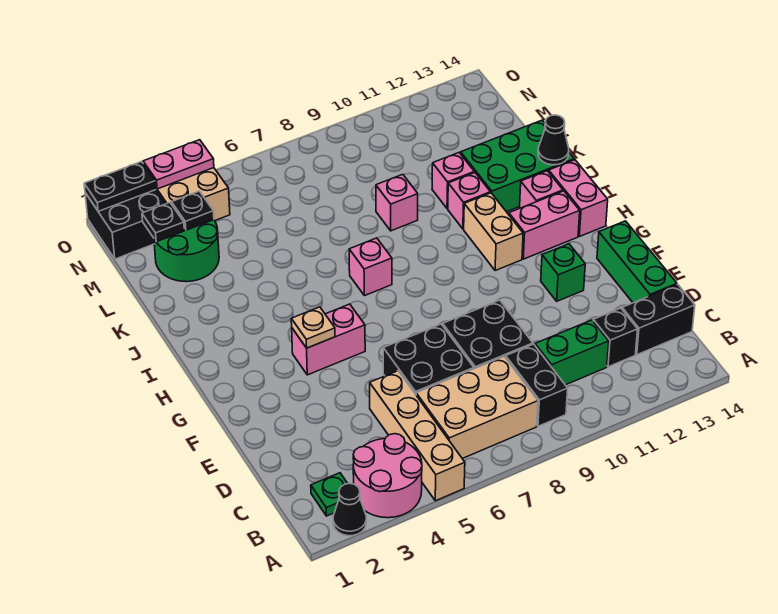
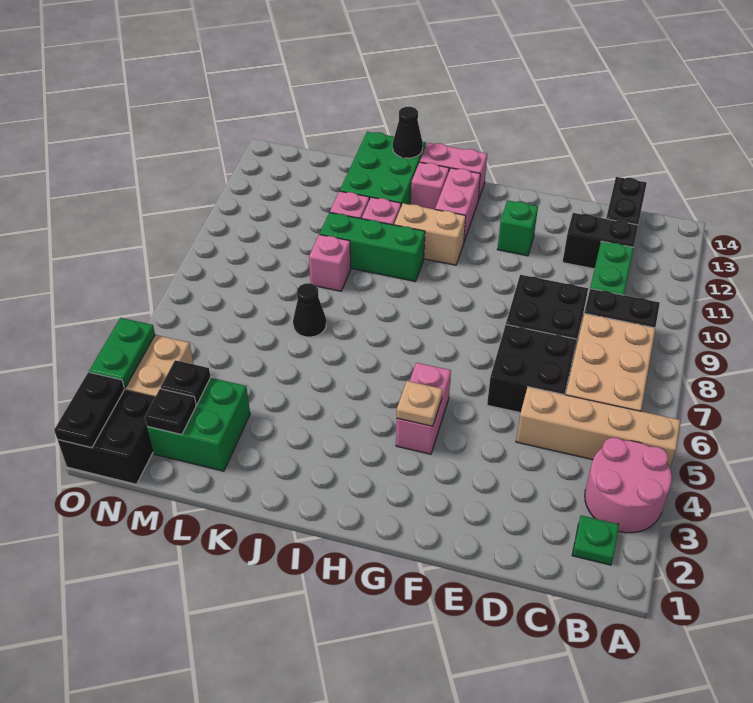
black cone A2 level 1 -> black cone K7 level 1
black brick C12 level 1 -> black brick C12:D12 level 1
green brick D14:F14 level 1 -> green brick I10:K10 level 1
pink brick I7 level 1 -> none
green round brick L2:M3 level 1 -> green brick L2:M3 level 1
pink plate O3:O4 level 2 -> green plate O3:O4 level 2

